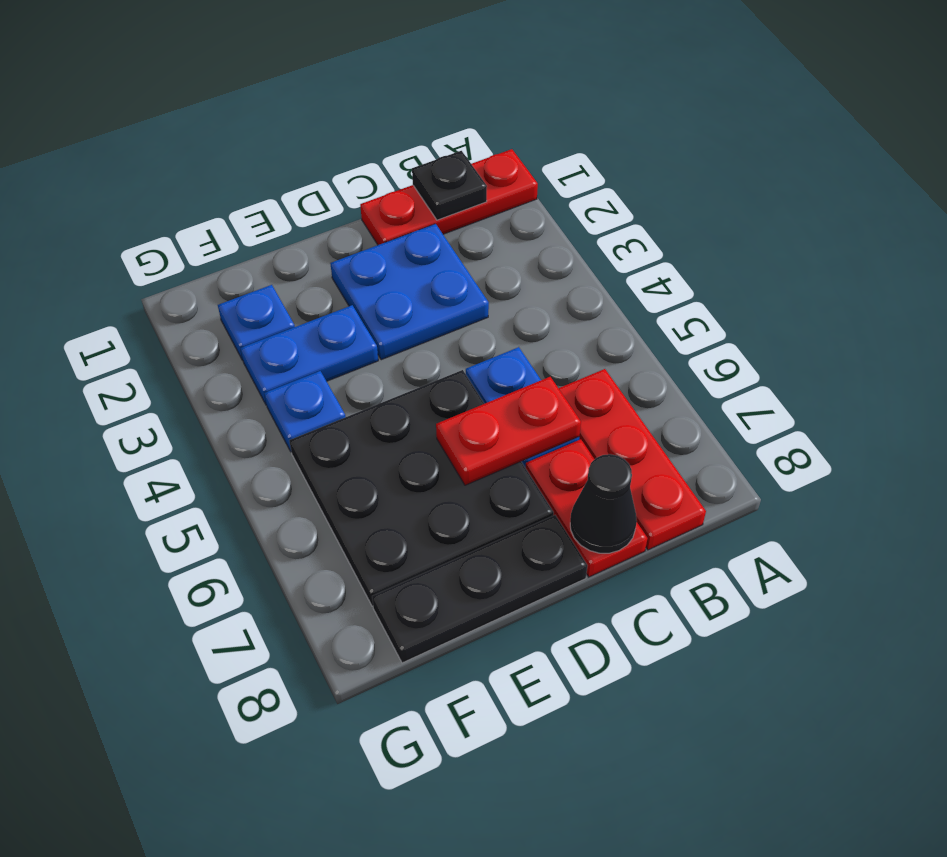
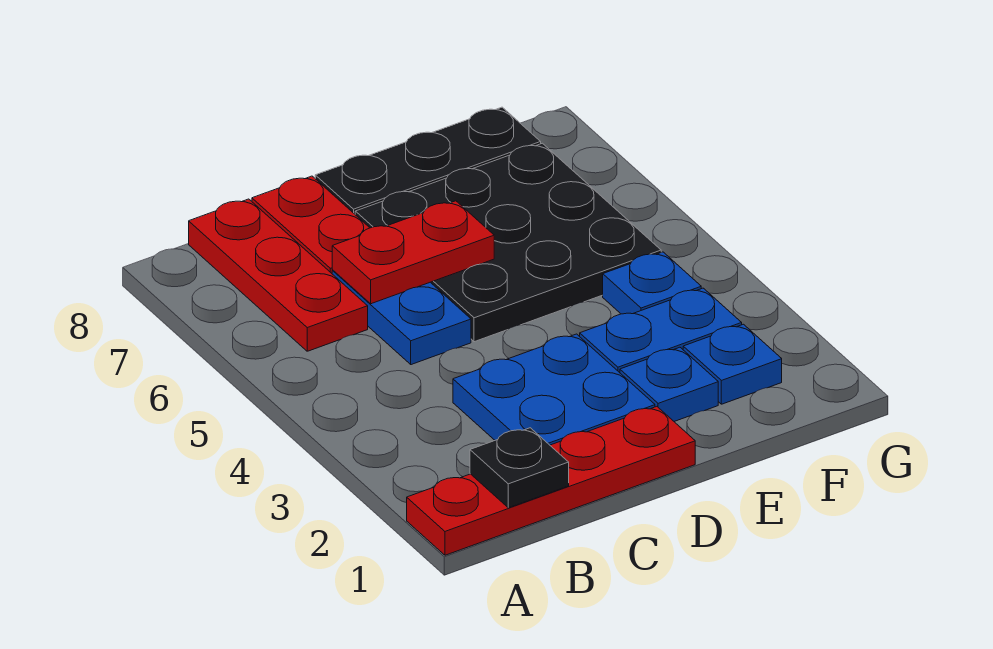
red plate A1:C1 level 1 -> red plate A1:D1 level 1
black cone C8 level 2 -> none
none -> blue plate E2 level 1

